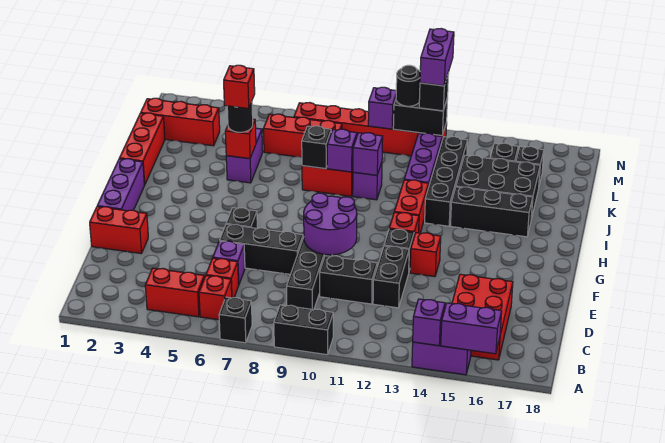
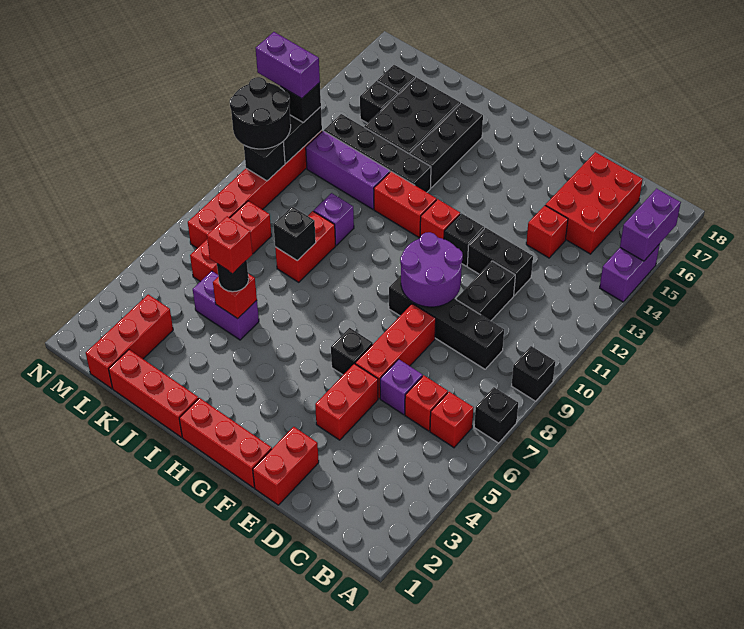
black brick A9:A10 level 1 -> black brick A9 level 1
purple brick A14 level 2 -> none
red brick B4:B5 level 1 -> red brick E4:E5 level 1
red brick B15:D16 level 1 -> red brick C15:D17 level 1
black brick E6:E8 level 1 -> red brick E6:E8 level 1
purple brick F1:H1 level 1 -> red brick F1:H1 level 1
red brick F13 level 1 -> red brick D14 level 1
purple brick J9 level 2 -> none
purple brick J10 level 2 -> none
purple brick M10 level 2 -> black brick M10 level 2
black round brick M11 level 3 -> black round brick M10:N11 level 3

